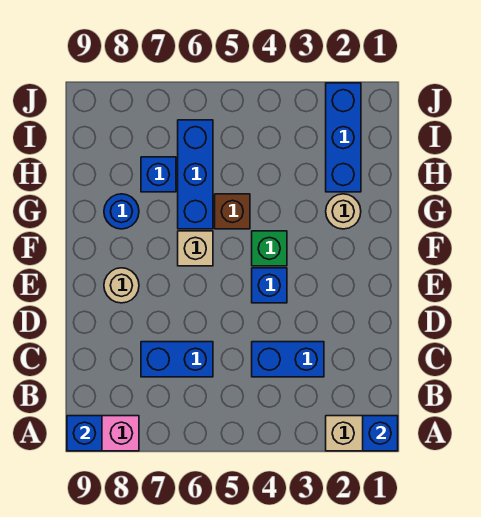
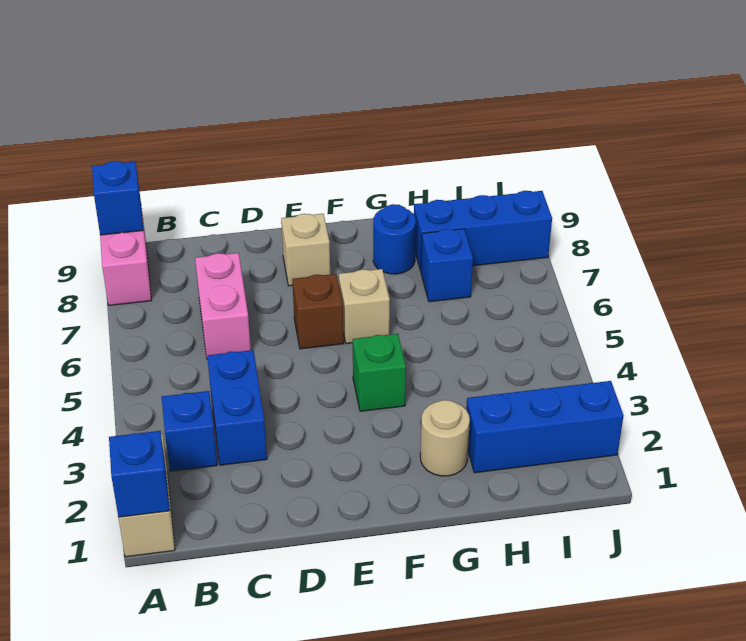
blue brick C6:C7 level 1 -> pink brick C6:C7 level 1
blue brick E4 level 1 -> blue brick B3 level 1
tan round brick E8 level 1 -> tan brick E8 level 1
brown brick G5 level 1 -> brown brick E6 level 1
blue brick G6:I6 level 1 -> blue brick H8:J8 level 1

